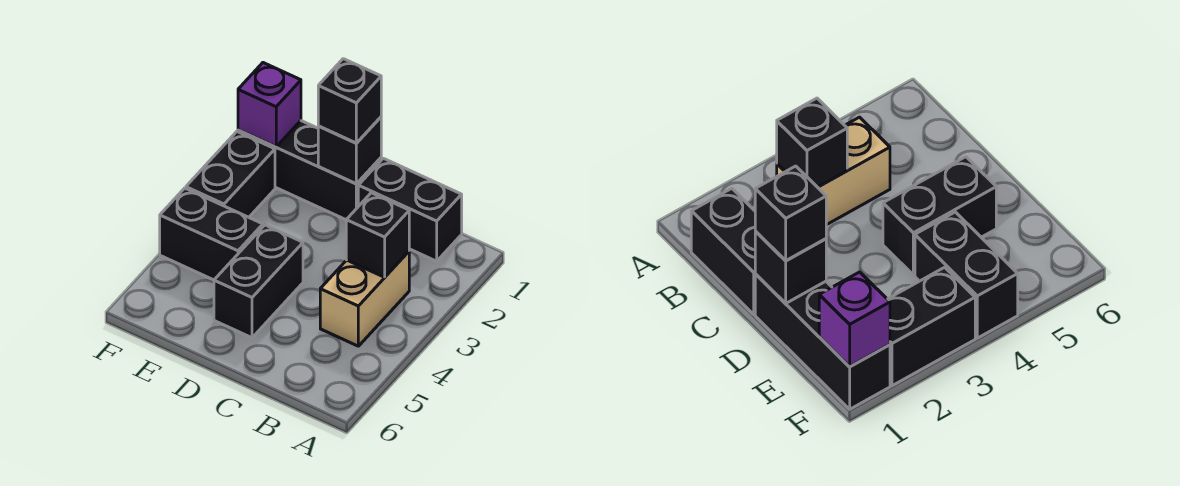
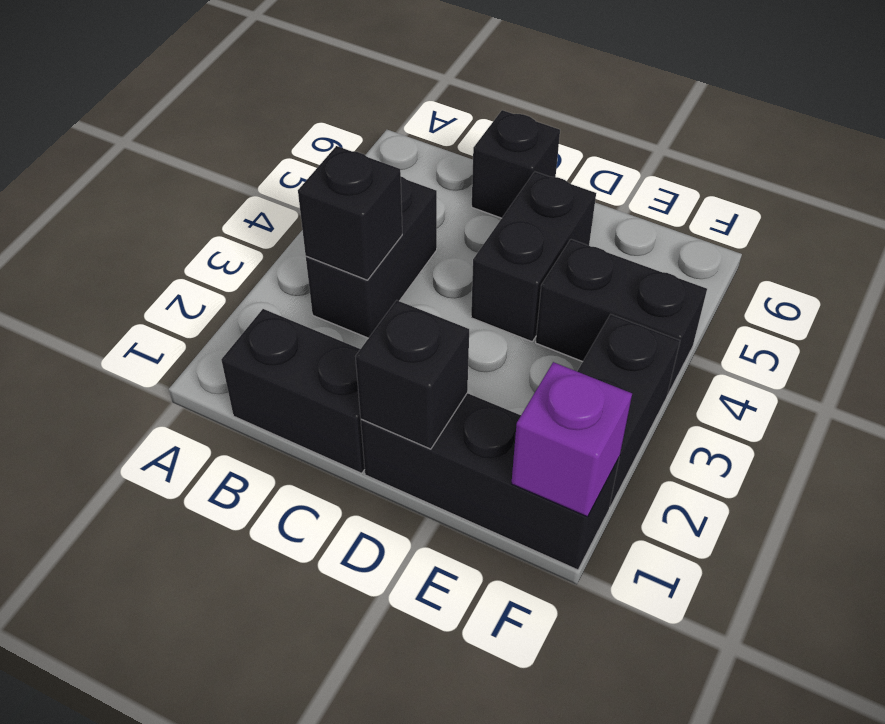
tan brick B3:B4 level 1 -> black brick B3:B4 level 1
black brick D1 level 3 -> black brick C6 level 1

